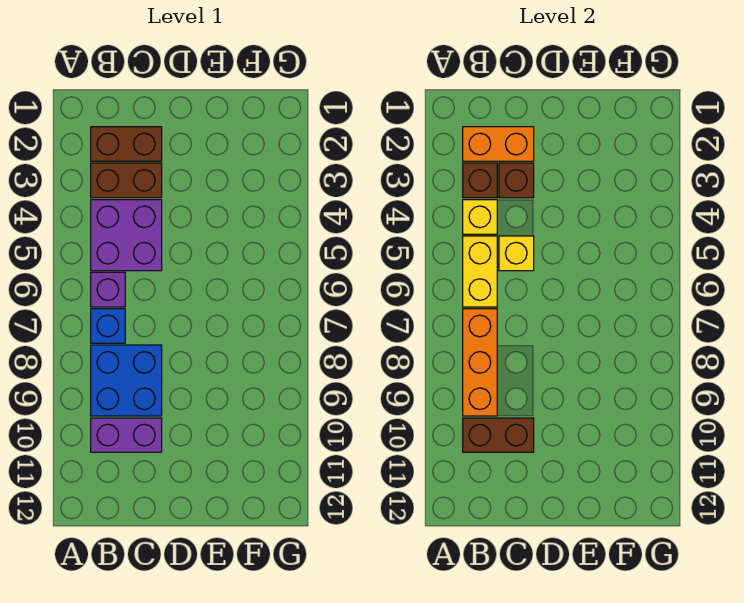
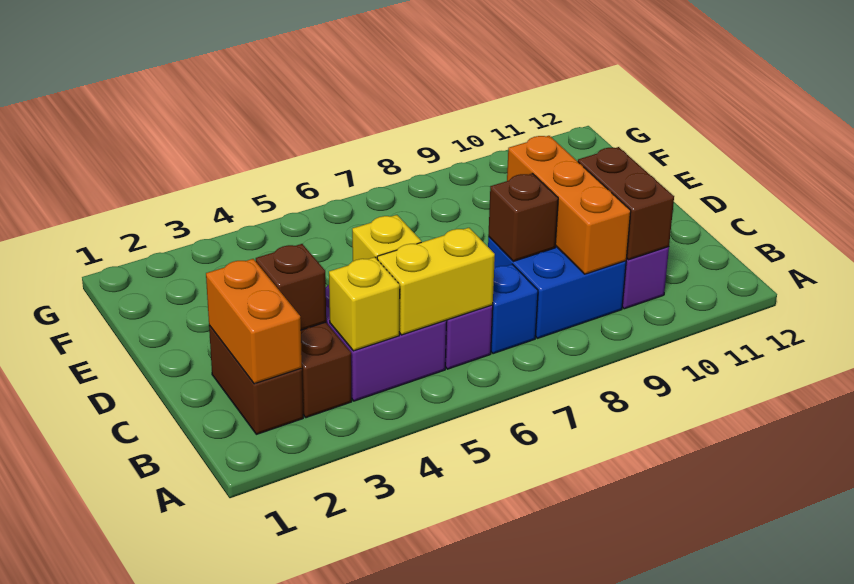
brown brick B3 level 2 -> brown brick C8 level 2
orange brick B7:B9 level 2 -> orange brick B9:D9 level 2

